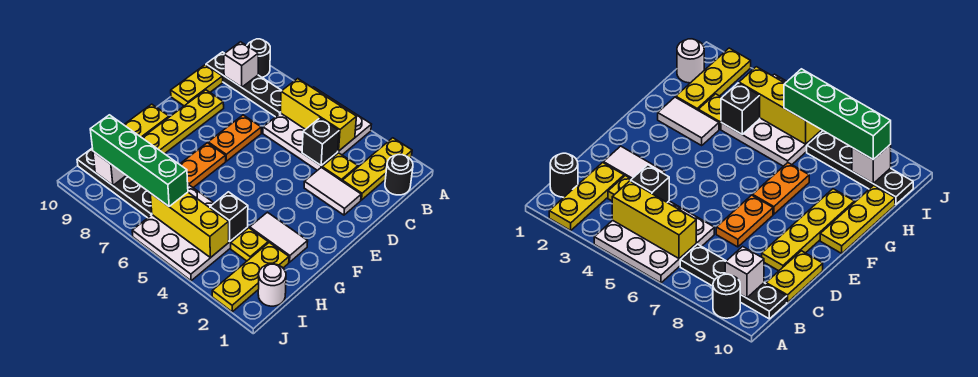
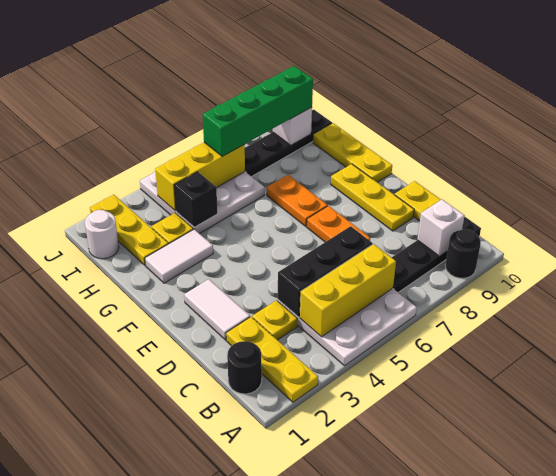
black brick C4 level 2 -> black brick C4:C6 level 2
white tile D2:D3 level 1 -> white tile D2:E2 level 1
yellow plate D9:G9 level 1 -> yellow plate D9:F9 level 1

